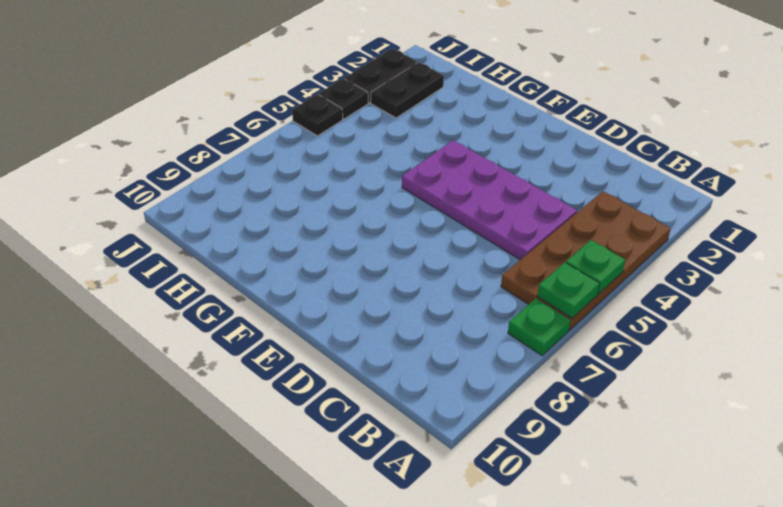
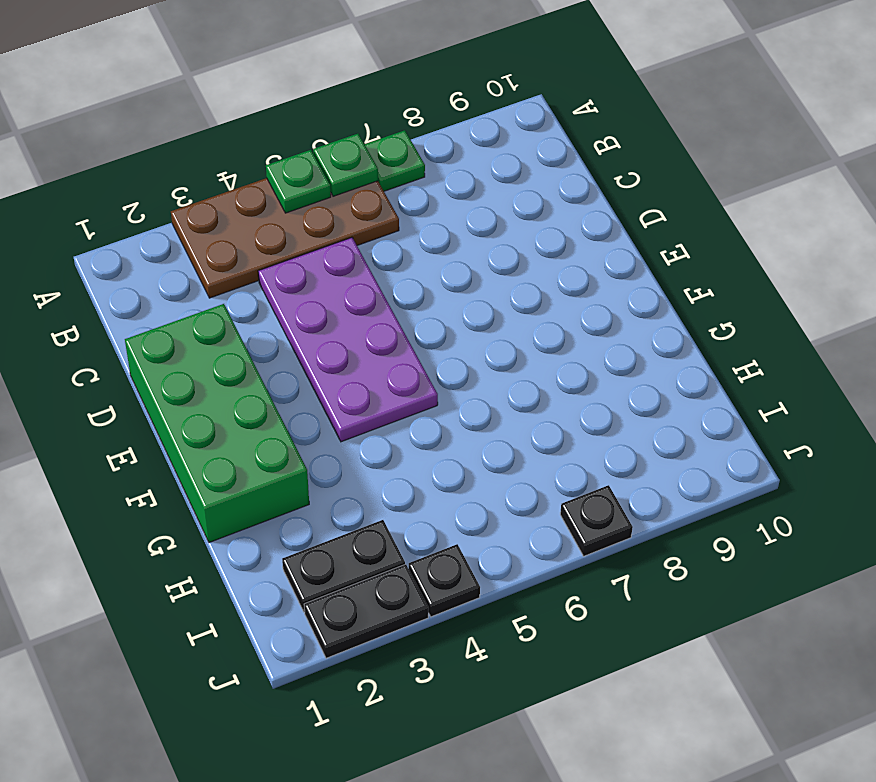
none -> green brick D1:G2 level 1
black plate J5 level 1 -> black plate J7 level 1

